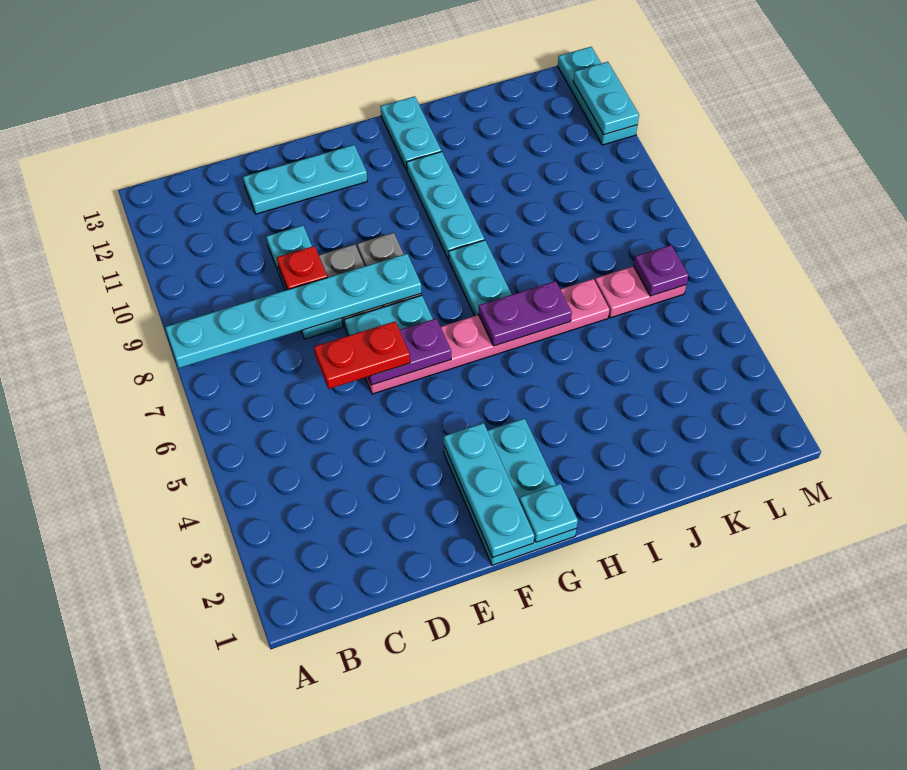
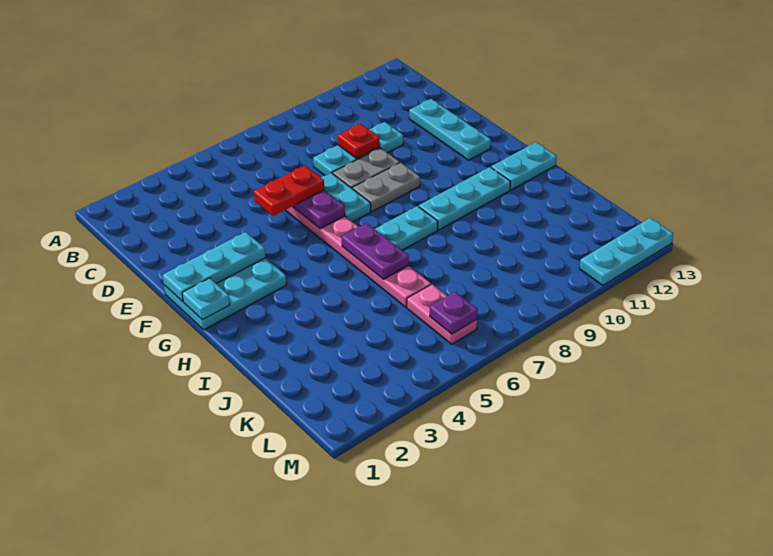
cyan plate A8:F8 level 2 -> none
red plate D6:E6 level 3 -> red plate E5:E6 level 3
cyan plate M11:M12 level 2 -> none

